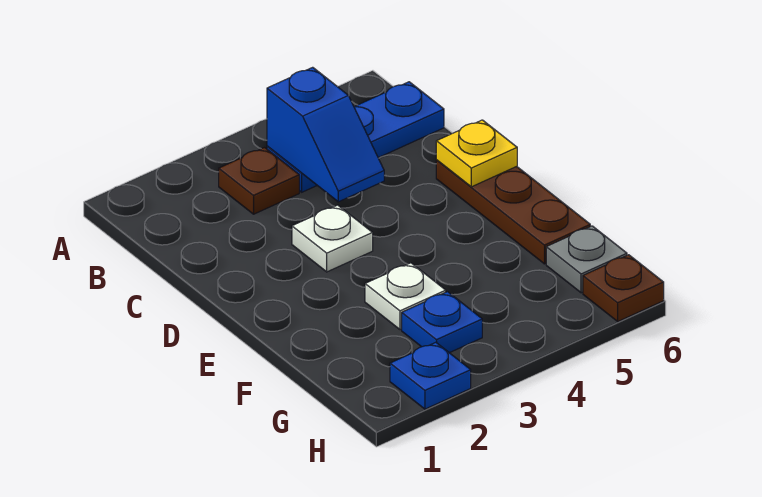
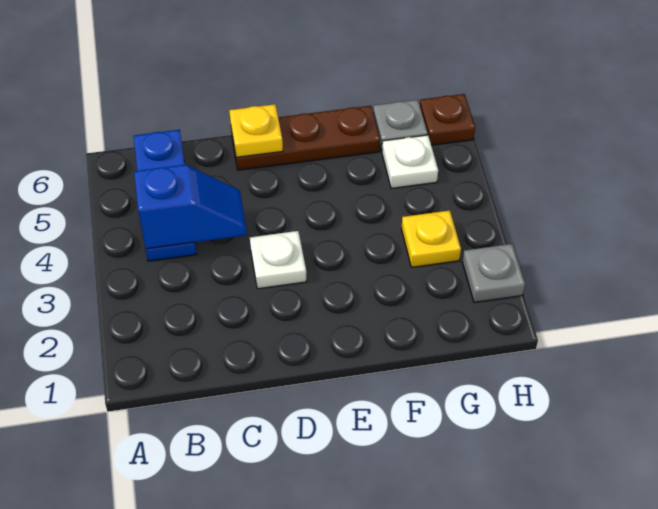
brown plate B3 level 1 -> none
white plate F3 level 1 -> white plate G5 level 1
blue plate G3 level 1 -> yellow plate G3 level 1
blue plate H2 level 1 -> grey plate H2 level 1

